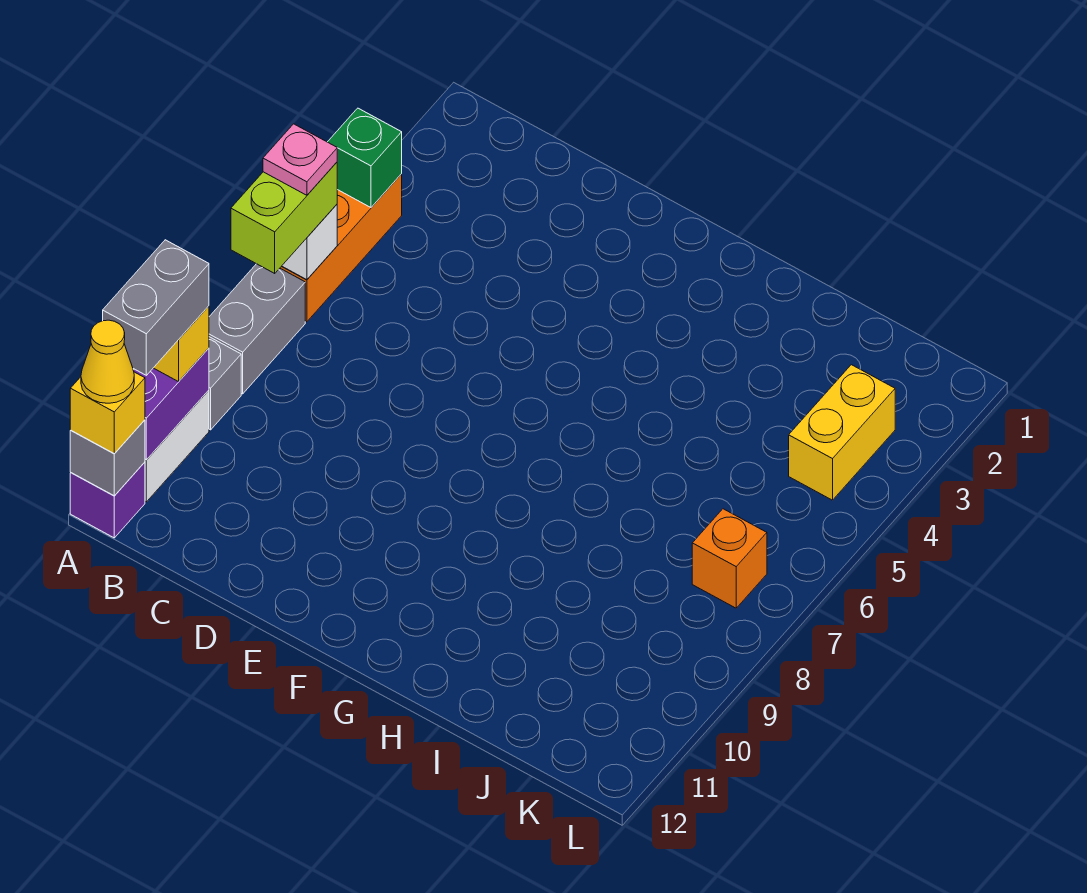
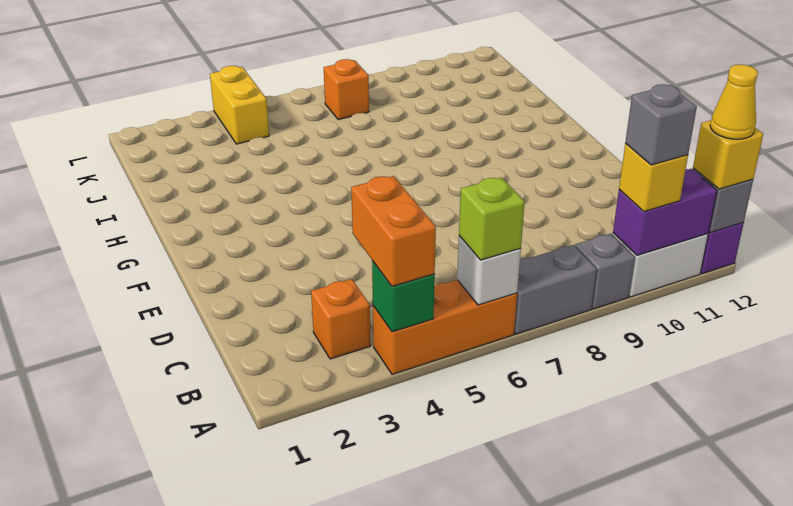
none -> orange brick A4:B4 level 3
lime brick A6:A7 level 3 -> lime brick A6 level 3
pink plate A6 level 4 -> none
grey brick A10:A11 level 4 -> grey brick A10 level 4
none -> orange brick B3 level 1
yellow brick K3:K4 level 1 -> yellow brick K4:L4 level 1

